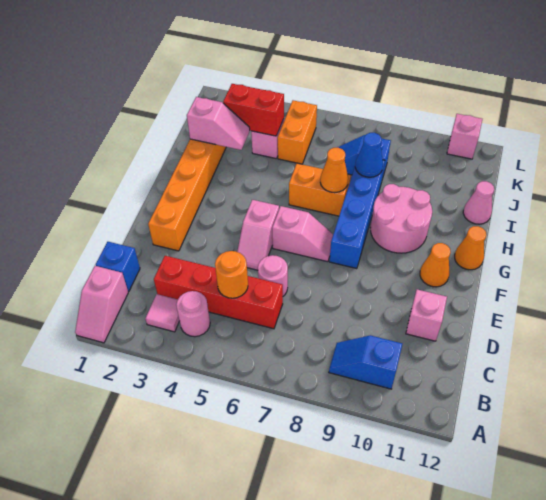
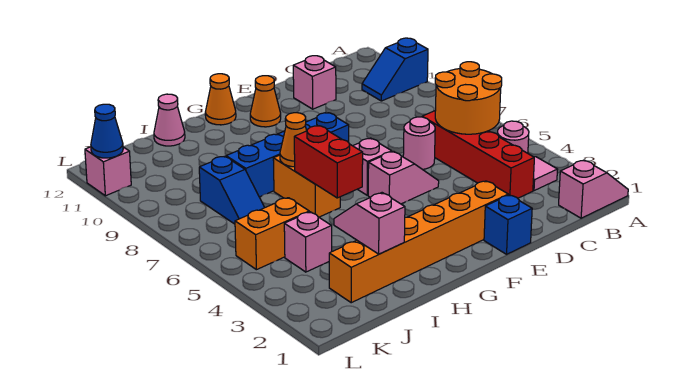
blue slope B9:B10 level 1 top 10 -> blue slope A10:B10 level 1 top A
blue brick C1 level 1 -> blue brick E1 level 1
orange round brick C5 level 2 -> orange round brick B5:C6 level 2
pink round brick G9:H10 level 1 -> none
blue cone I8 level 2 -> blue cone L11 level 2
red brick J3:J4 level 2 -> red brick H5:H6 level 2

